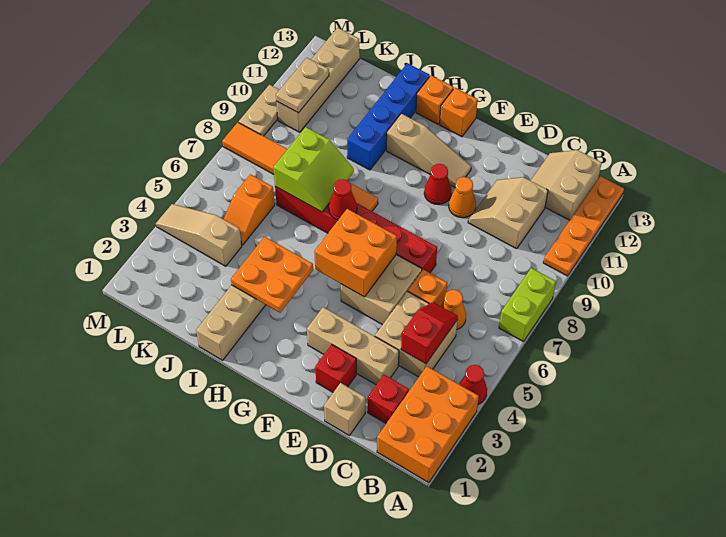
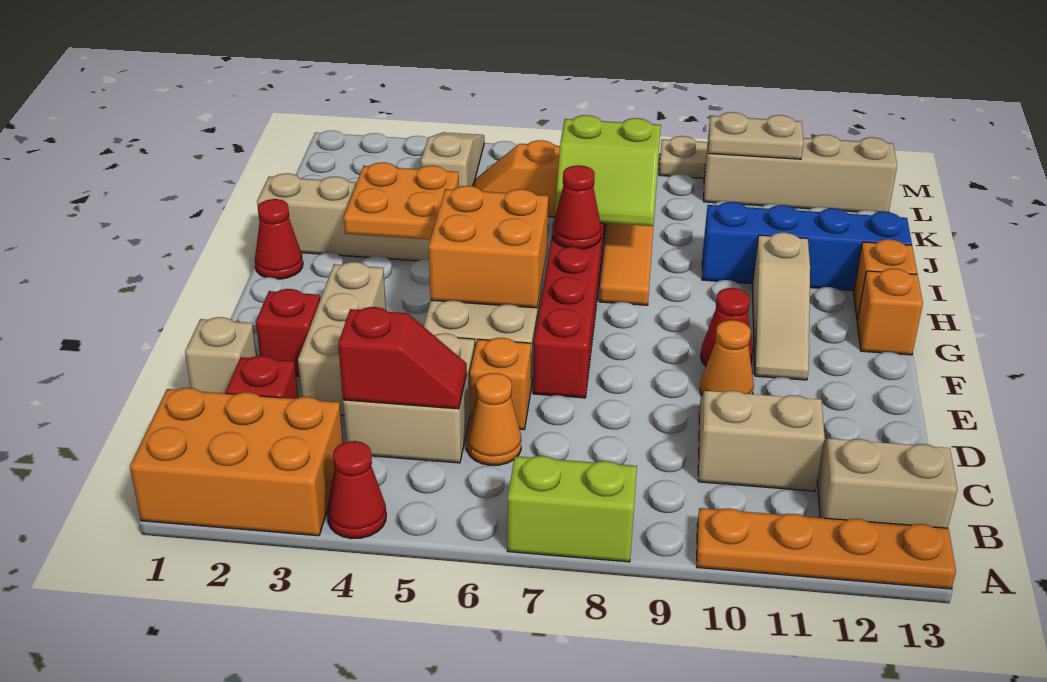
none -> red cone H1 level 1

